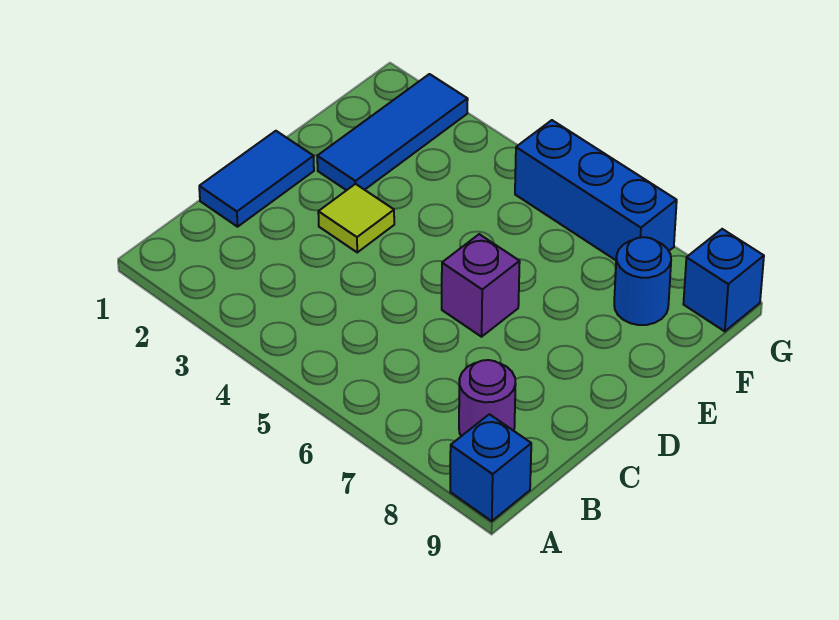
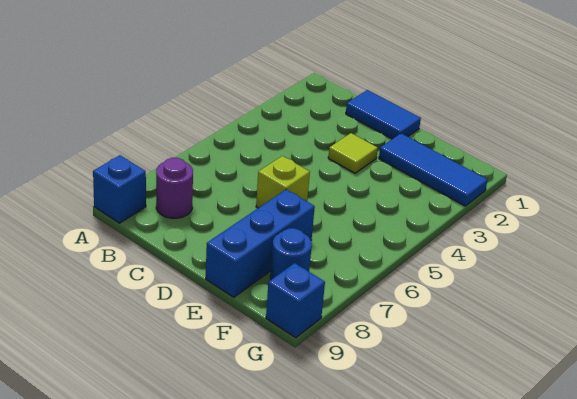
purple brick D6 level 1 -> lime brick D6 level 1
blue brick G5:G7 level 1 -> blue brick E7:E9 level 1

